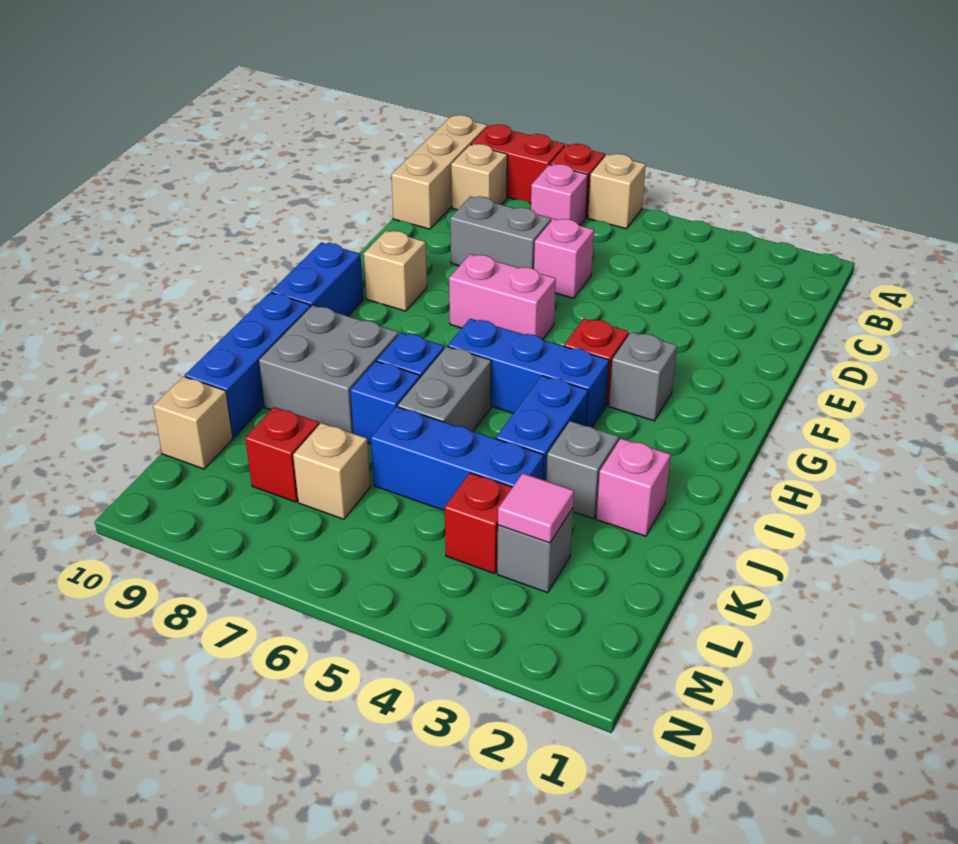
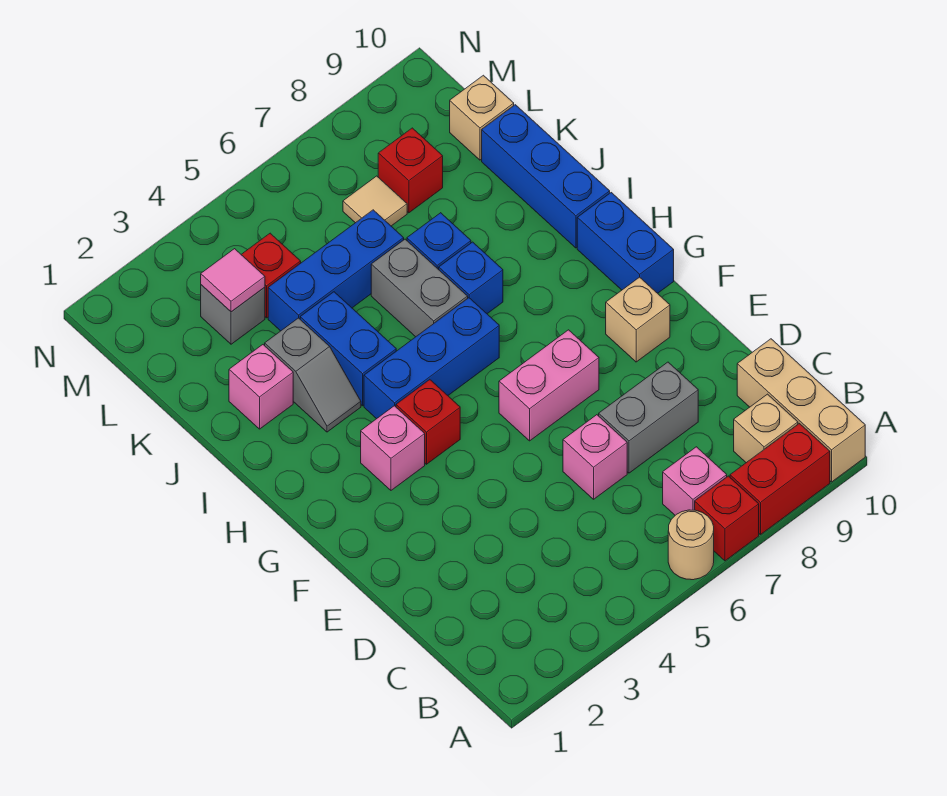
tan brick A6 level 1 -> tan round brick A6 level 1
grey brick G3 level 1 -> pink brick G3 level 1
grey brick I8:J9 level 1 -> none
tan brick L7 level 1 -> tan tile L7 level 1

